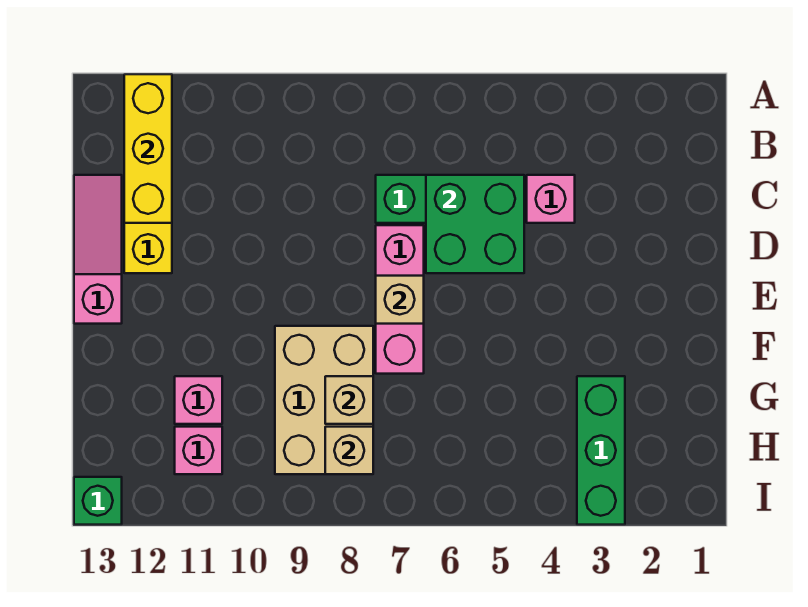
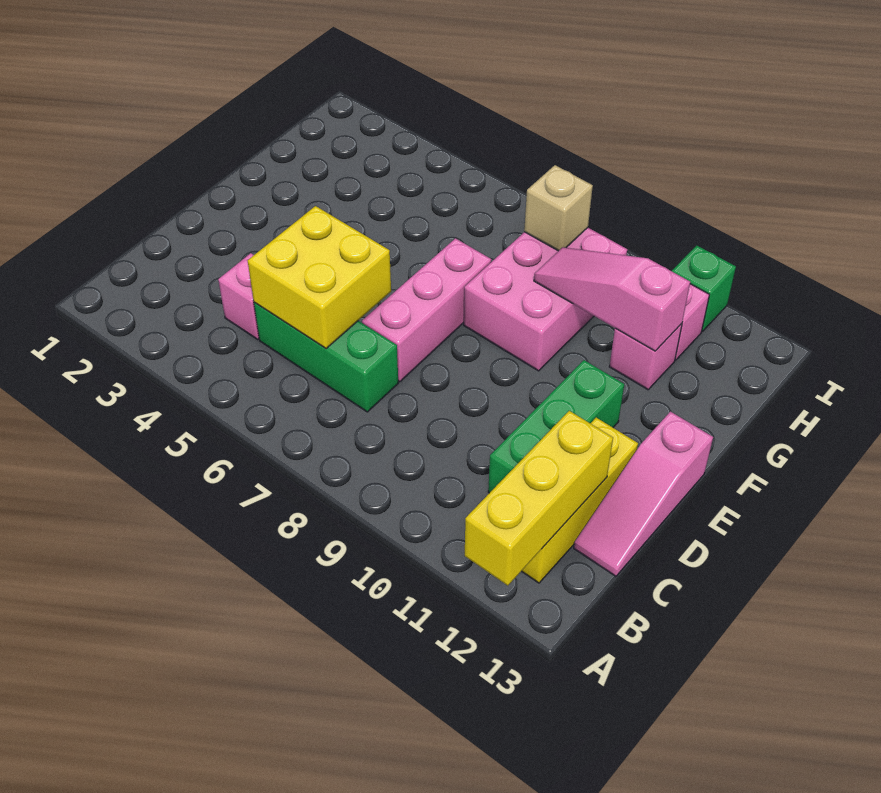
green brick C5:D6 level 2 -> yellow brick C5:D6 level 2
tan brick E7 level 2 -> none
tan brick F8:H9 level 1 -> pink brick F8:H9 level 1
green brick G3:I3 level 1 -> green brick C11:E11 level 1
tan brick G8 level 2 -> none
none -> pink slope G9:G11 level 2 top 11
green brick I13 level 1 -> green brick I11 level 1

